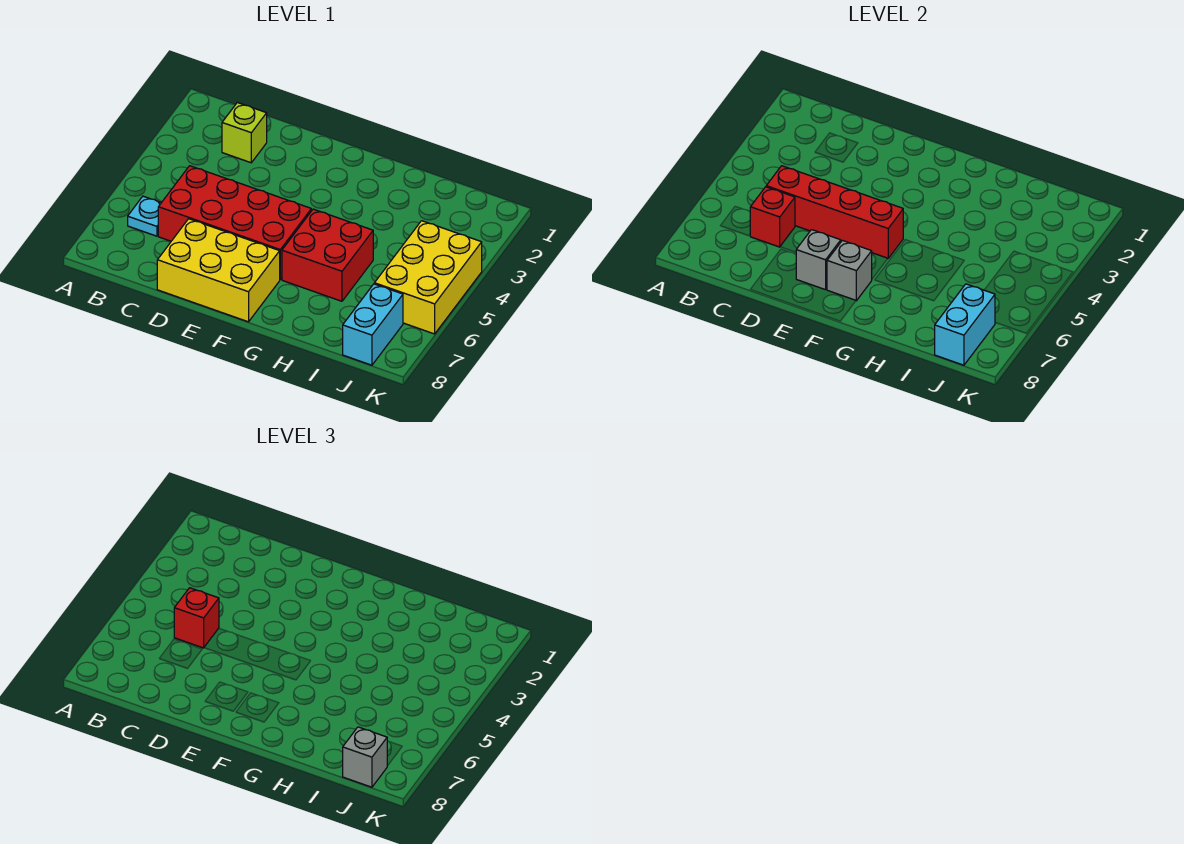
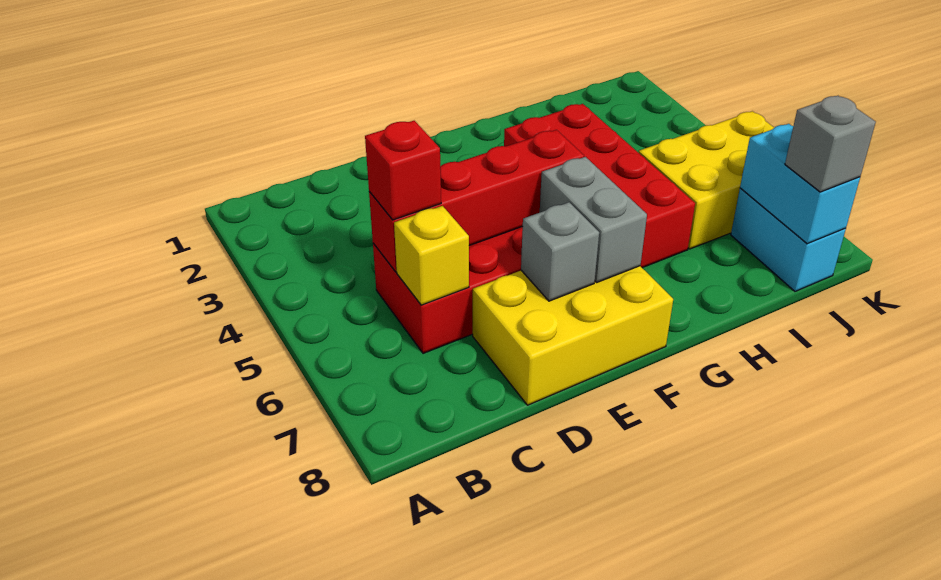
cyan plate B6 level 1 -> none
lime brick C2 level 1 -> none
red brick C6 level 2 -> yellow brick C6 level 2
grey brick F7 level 2 -> grey brick F6:F7 level 2
red brick G5:H6 level 1 -> red brick G3:H6 level 1
yellow brick J4:K6 level 1 -> yellow brick I5:K6 level 1

